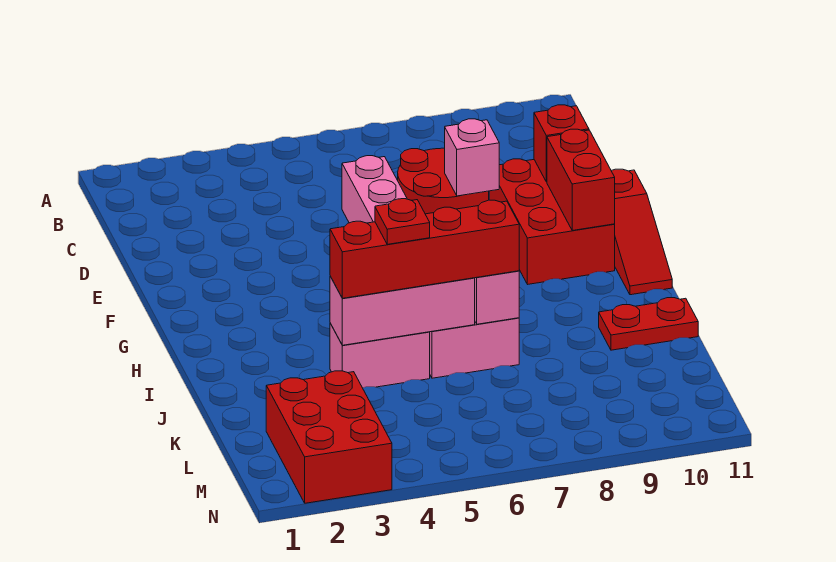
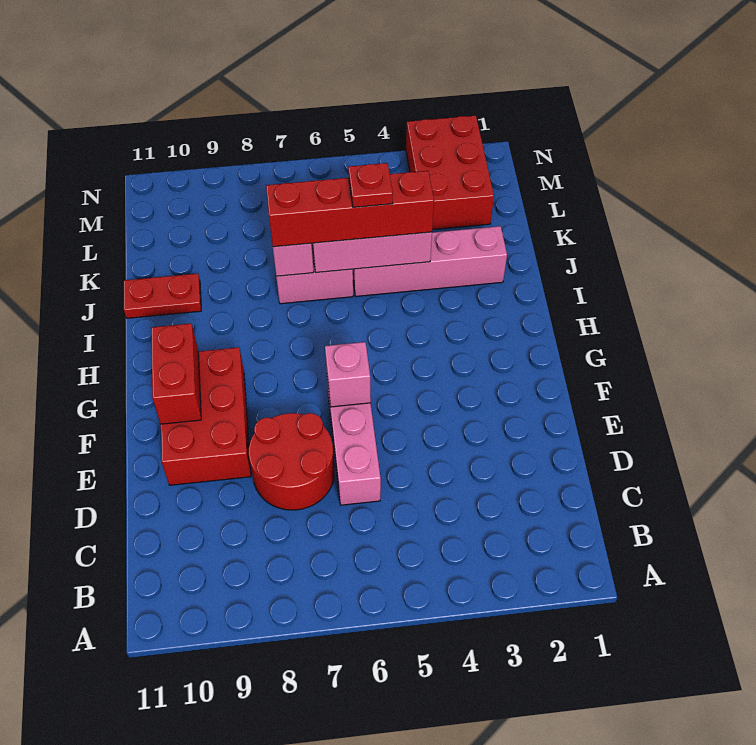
pink brick E8 level 2 -> pink brick F6 level 2
red brick E10 level 2 -> none
red slope F11:H11 level 1 top F -> none
pink brick J4:J5 level 1 -> pink brick J2:J5 level 1

